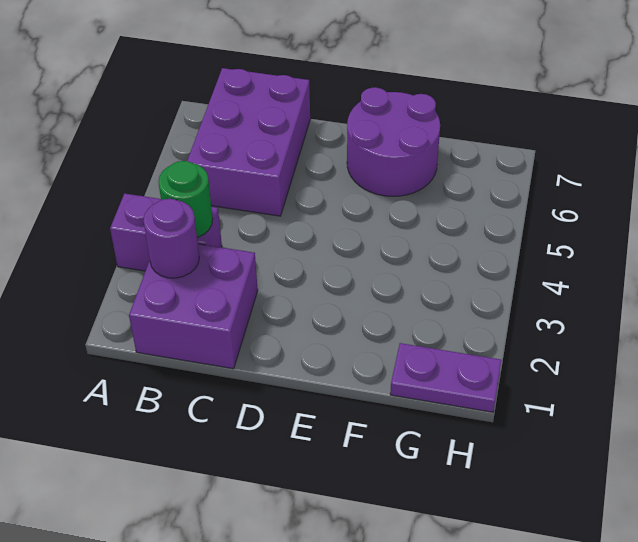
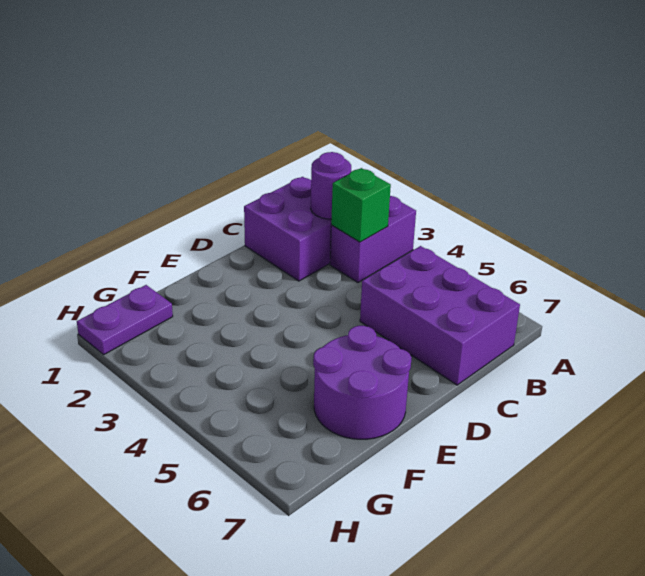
green round brick B3 level 2 -> green brick B3 level 2

